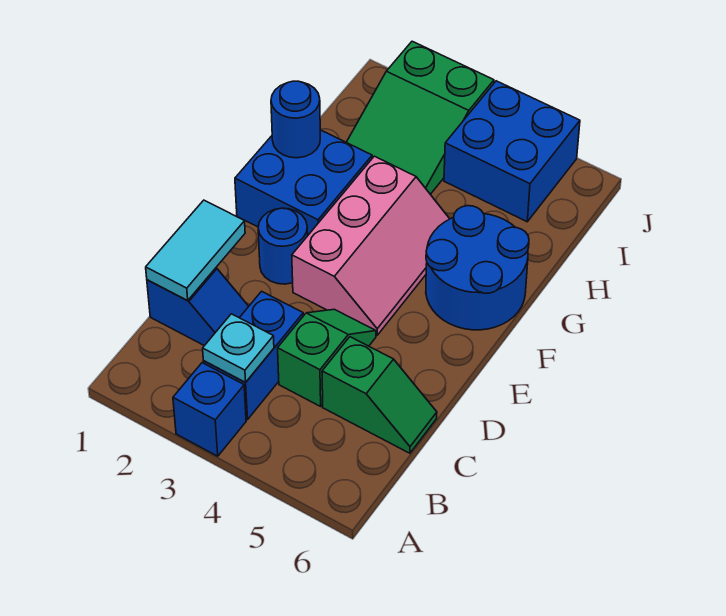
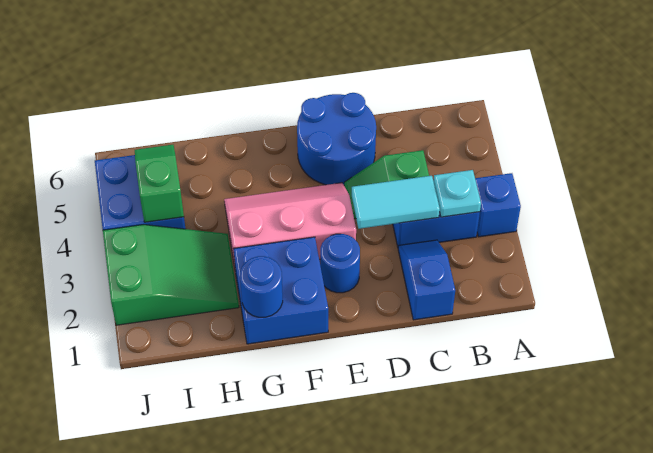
cyan tile C1:D1 level 2 -> cyan tile C3:D3 level 2
green slope C5:C6 level 1 top 5 -> green slope I4:I5 level 2 top 4
blue round brick F5:G6 level 1 -> blue round brick D5:E6 level 1

